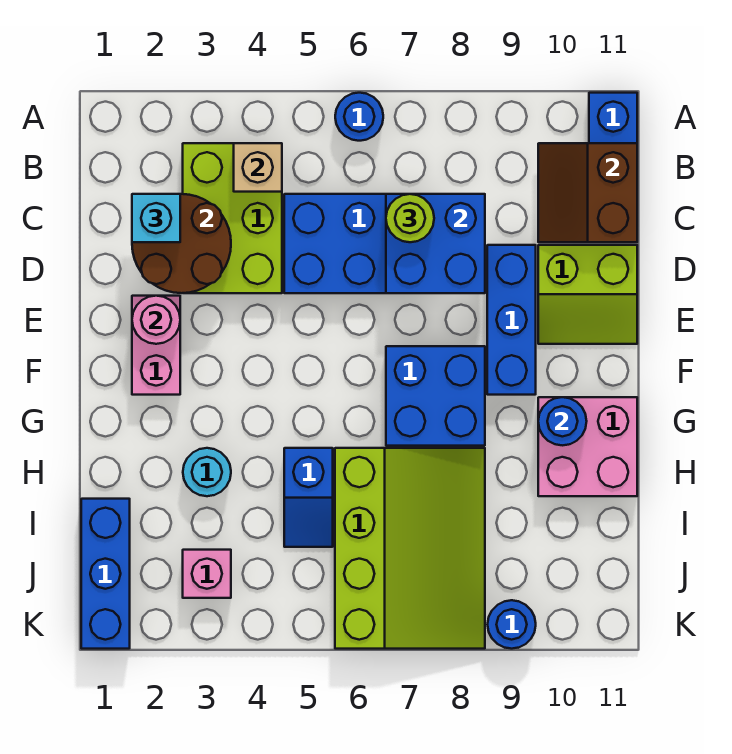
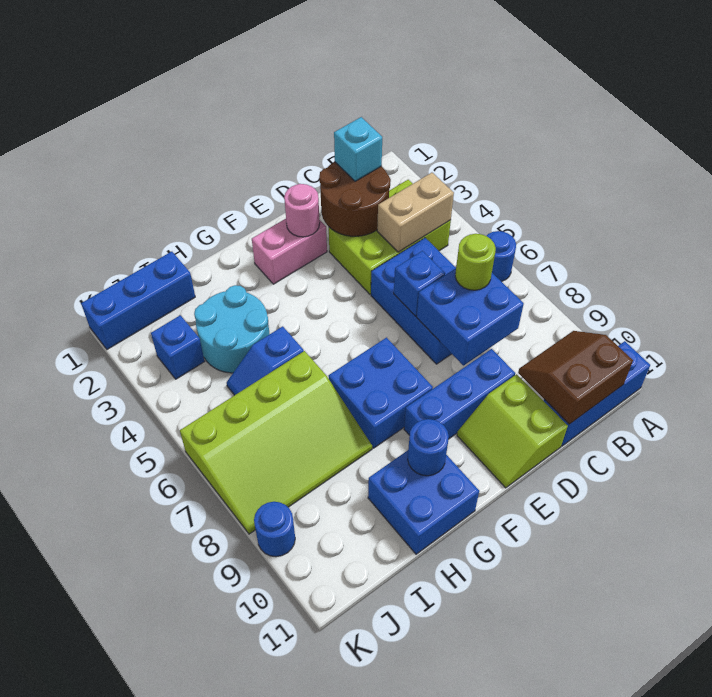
tan brick B4 level 2 -> tan brick B4:C4 level 2
none -> blue brick D6 level 2
pink brick G10:H11 level 1 -> blue brick G10:H11 level 1
cyan round brick H3 level 1 -> cyan round brick H3:I4 level 1
pink brick J3 level 1 -> blue brick J3 level 1

